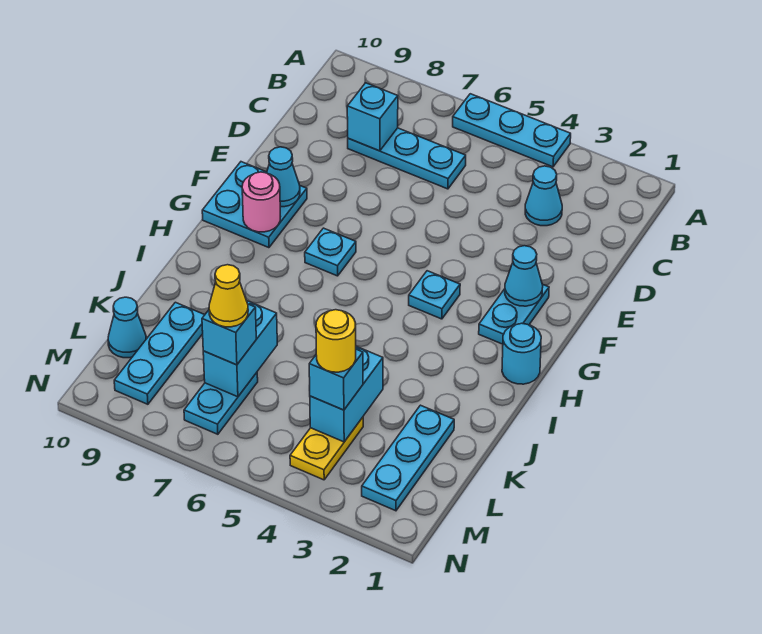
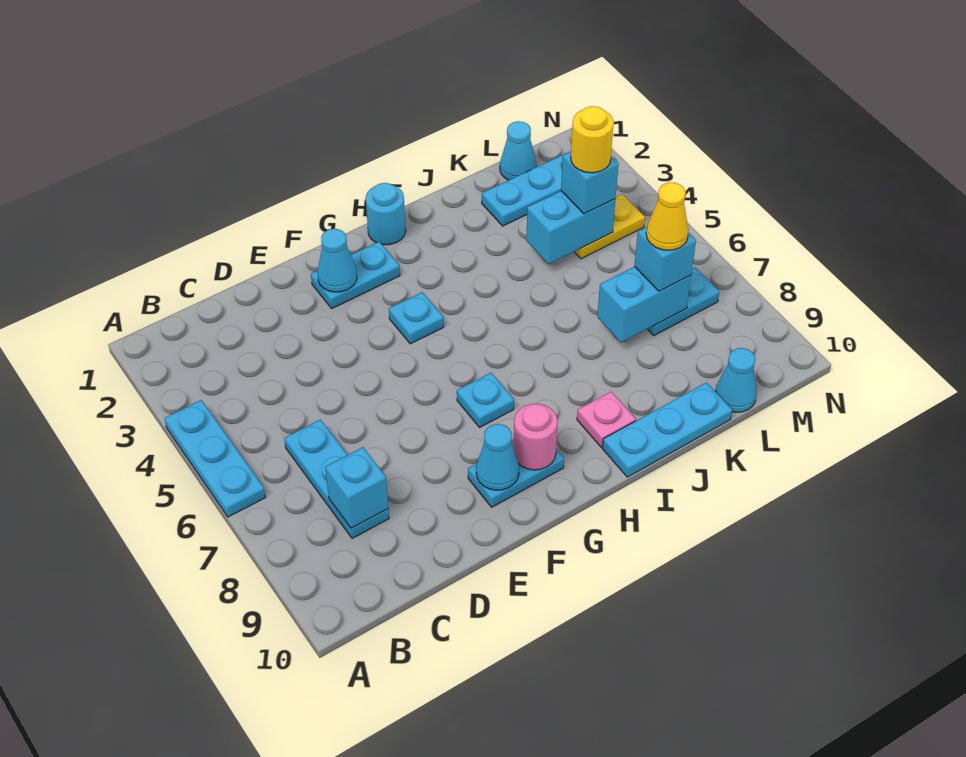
cyan cone C3 level 1 -> cyan cone L1 level 1
cyan plate F9:G10 level 1 -> cyan plate F9:G9 level 1
none -> pink plate I9 level 1
cyan plate K9:M9 level 1 -> cyan plate I10:K10 level 1

